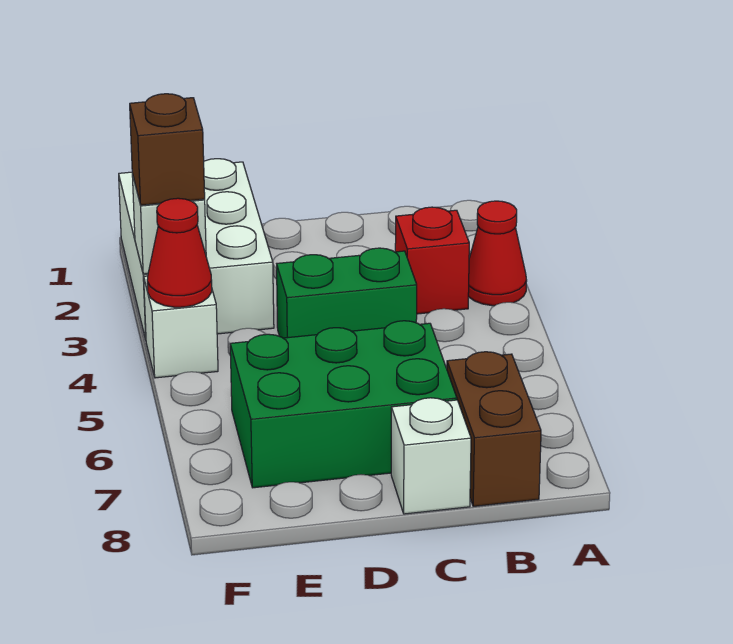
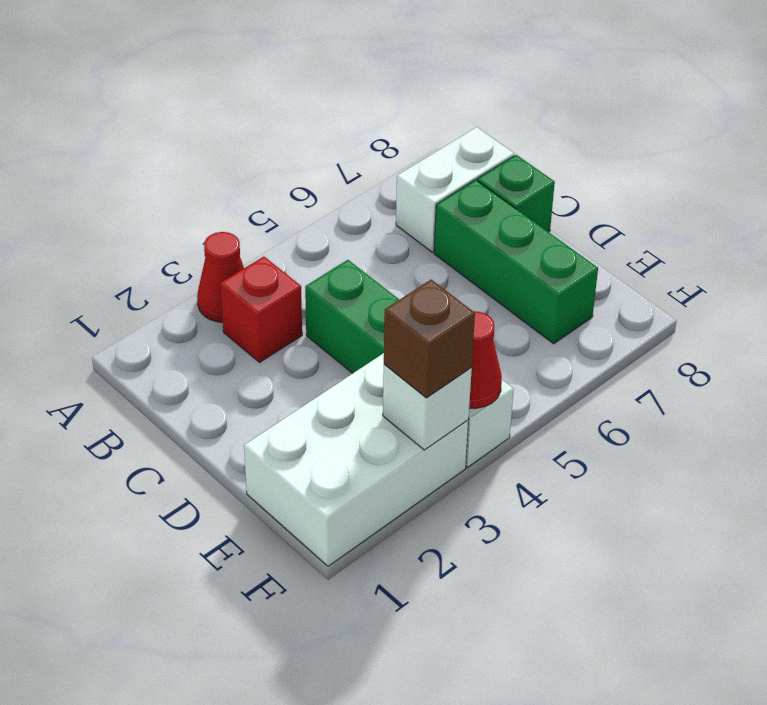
brown brick B7:B8 level 1 -> white brick B7:B8 level 1
green brick C6:E7 level 1 -> green brick C7:E7 level 1
white brick C8 level 1 -> green brick C8 level 1

